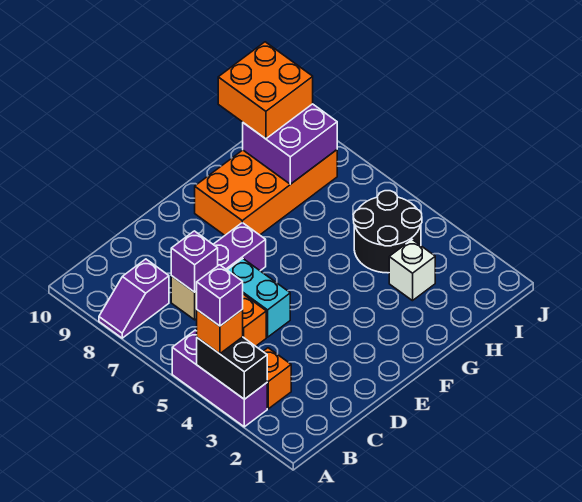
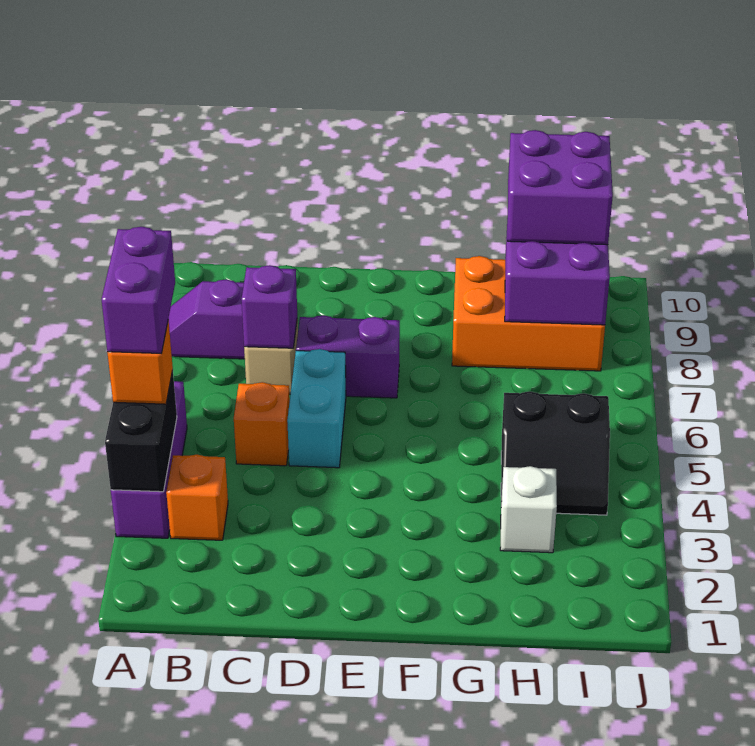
purple brick A4 level 4 -> purple brick A4:A5 level 4
orange brick F8:I9 level 1 -> orange brick G8:I9 level 1
black round brick H4:I5 level 1 -> black slope H4:I5 level 1 top 5
orange brick H9:I10 level 3 -> purple brick H9:I10 level 3

